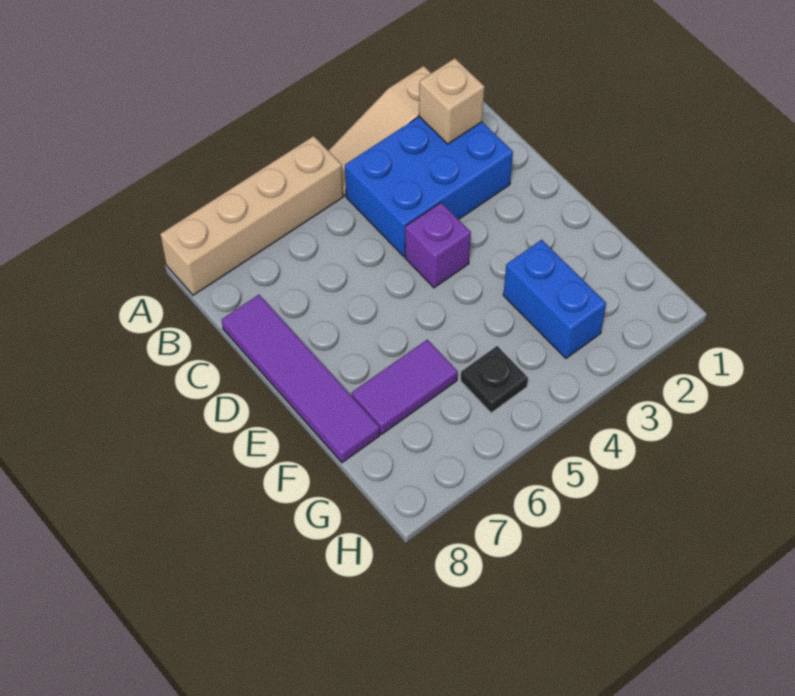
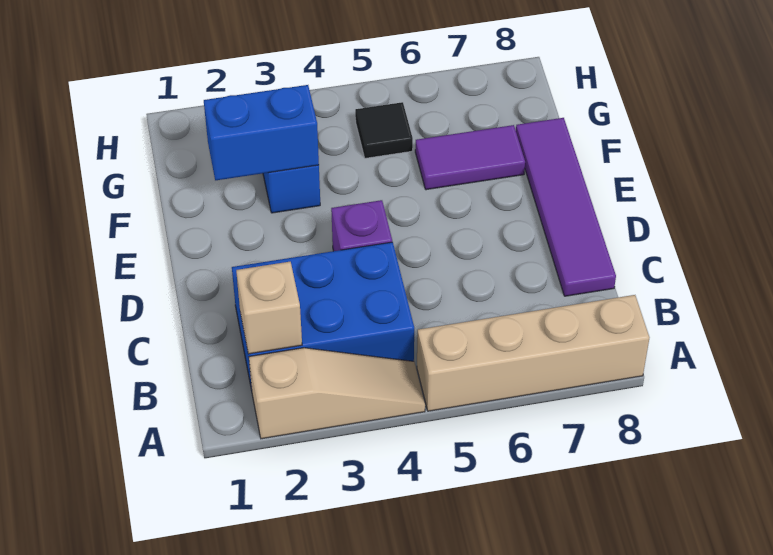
none -> blue brick F2:F3 level 2
black plate G5 level 1 -> black tile G5 level 1

